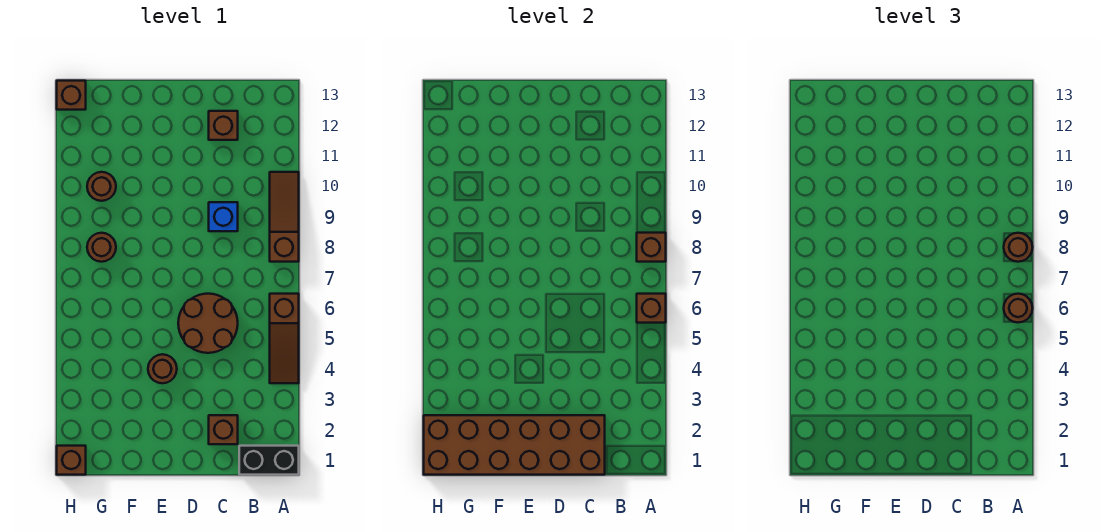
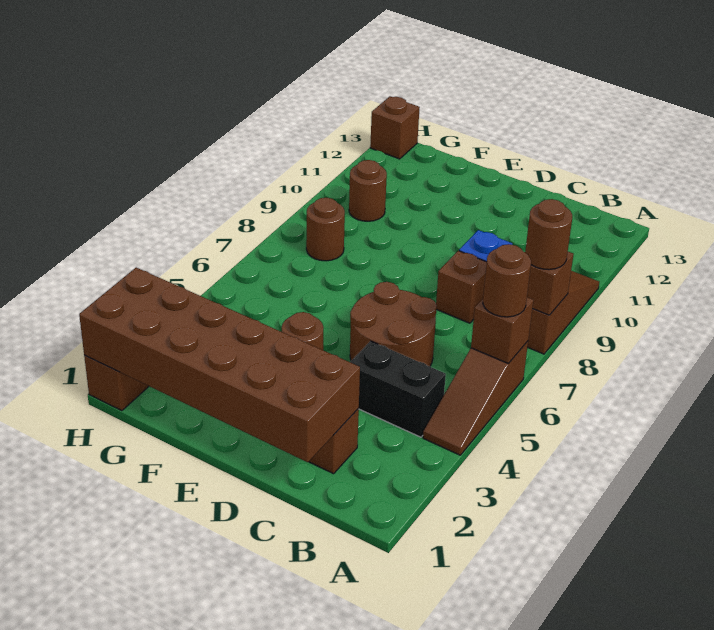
black brick A1:B1 level 1 -> black brick B4:C4 level 1
brown brick C12 level 1 -> brown brick C8 level 1

